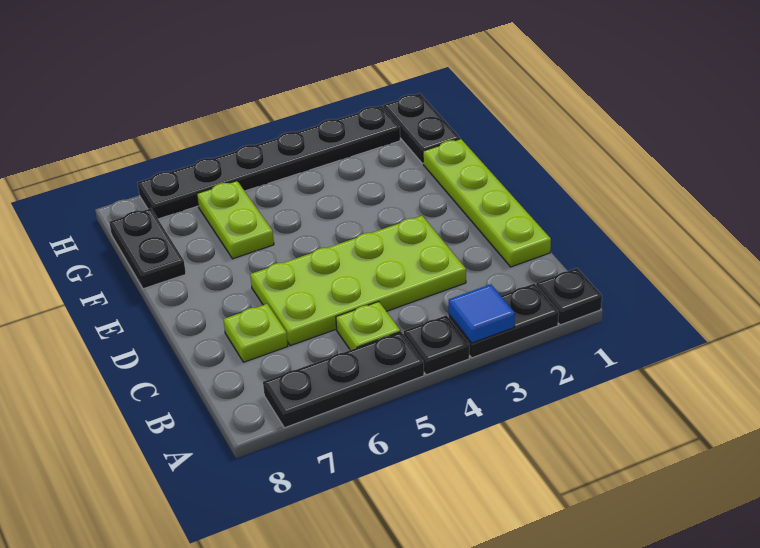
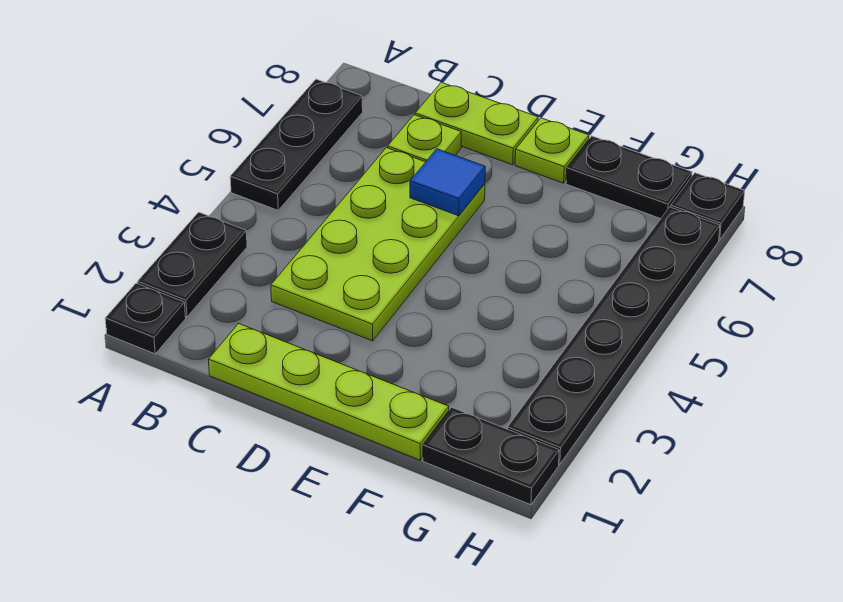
blue tile A3 level 2 -> blue tile D6 level 2
black plate A4 level 1 -> black plate H8 level 1
lime plate B5 level 1 -> lime plate E8 level 1
lime plate F6:G6 level 1 -> lime plate C8:D8 level 1

